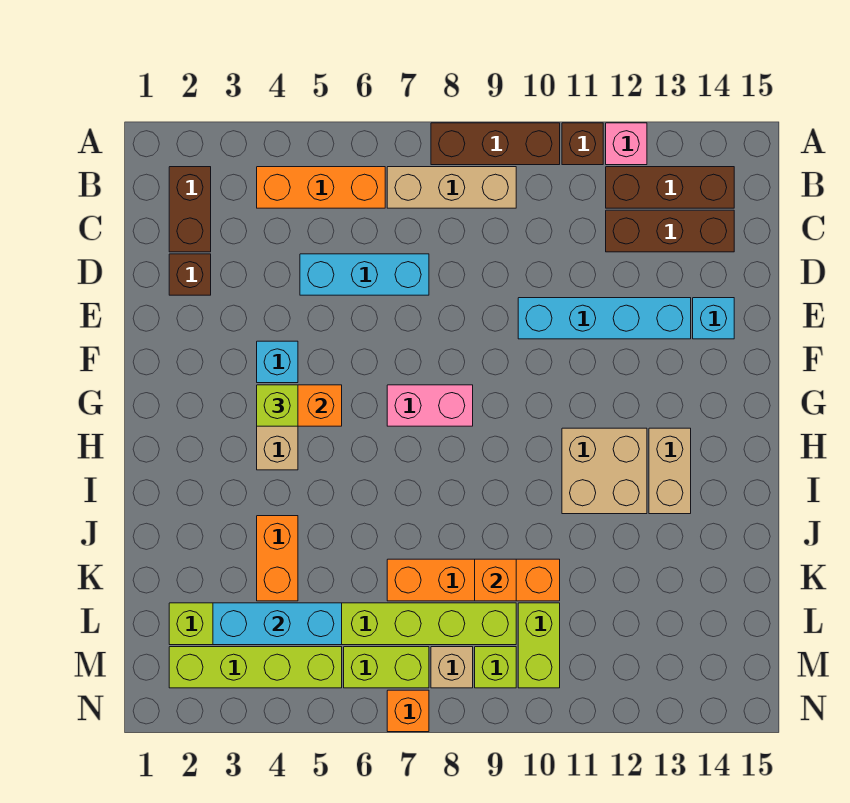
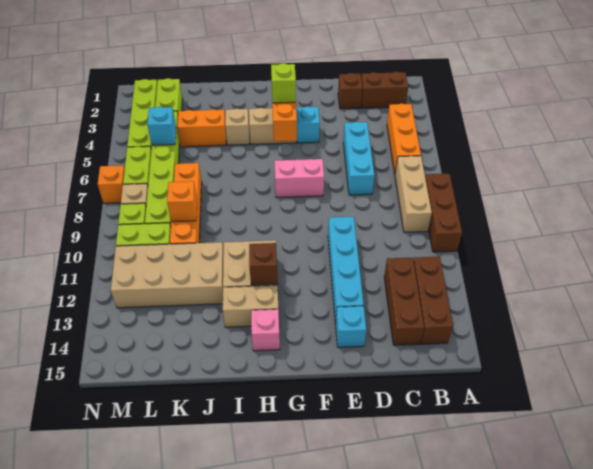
brown brick A11 level 1 -> brown brick H12 level 2
pink brick A12 level 1 -> pink brick H14 level 1
pink brick G7:G8 level 1 -> pink brick F7:G7 level 1
none -> tan brick I4 level 1
none -> tan brick J11:M12 level 1
cyan brick L3:L5 level 2 -> cyan brick L5 level 2

